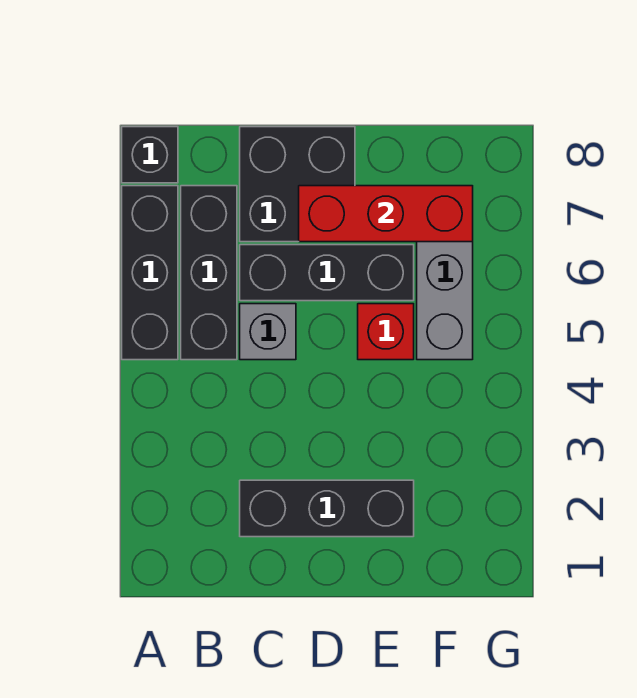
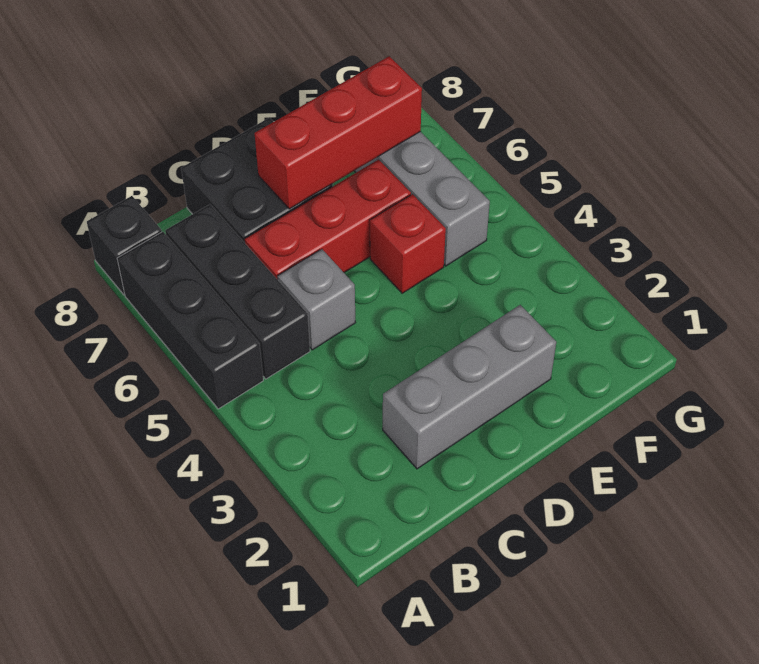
black brick C2:E2 level 1 -> grey brick C2:E2 level 1
black brick C6:E6 level 1 -> red brick C6:E6 level 1

